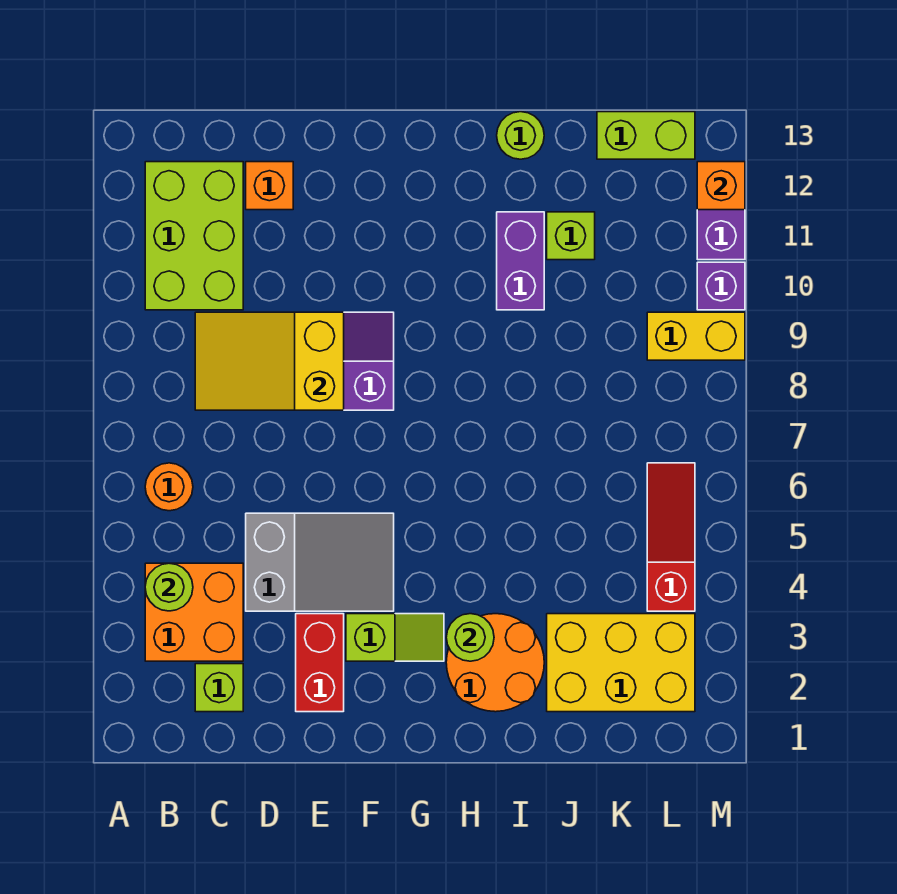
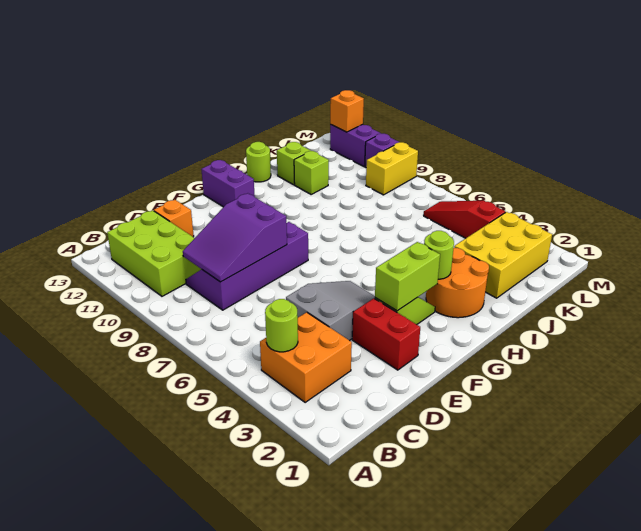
orange round brick B6 level 1 -> none
lime brick C2 level 1 -> lime brick J12 level 1
yellow slope C8:E9 level 2 top E -> purple slope C8:E9 level 2 top E
purple brick I10:I11 level 1 -> purple brick G12:G13 level 1
lime brick K13:L13 level 1 -> lime brick F3:G3 level 2

